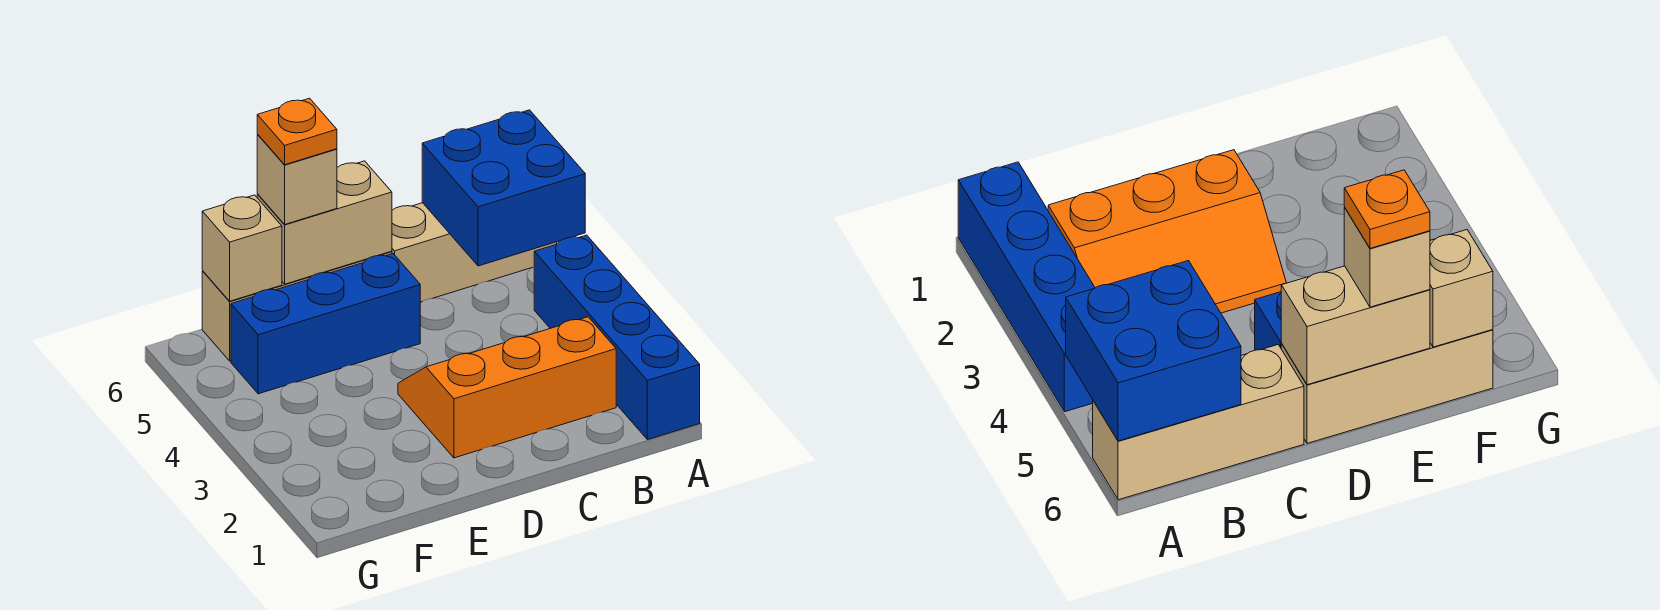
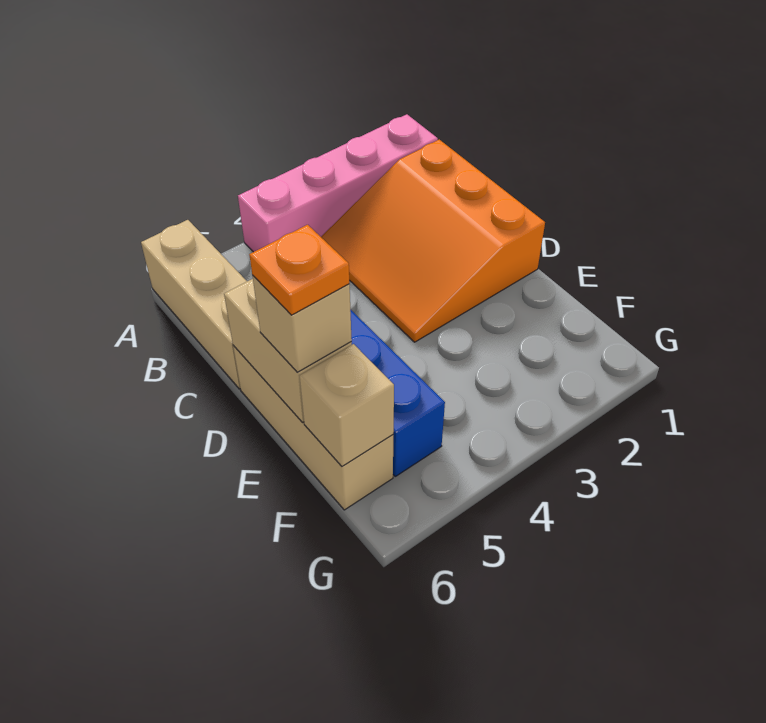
blue brick A1:A4 level 1 -> pink brick A1:A4 level 1
blue brick A5:B6 level 2 -> none
orange slope B2:D3 level 1 top 2 -> orange slope B1:D3 level 1 top 1

